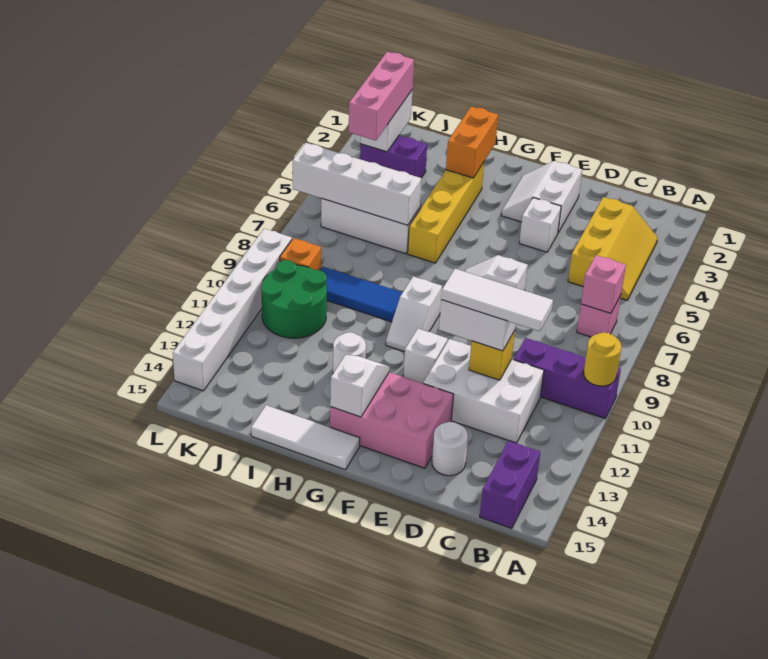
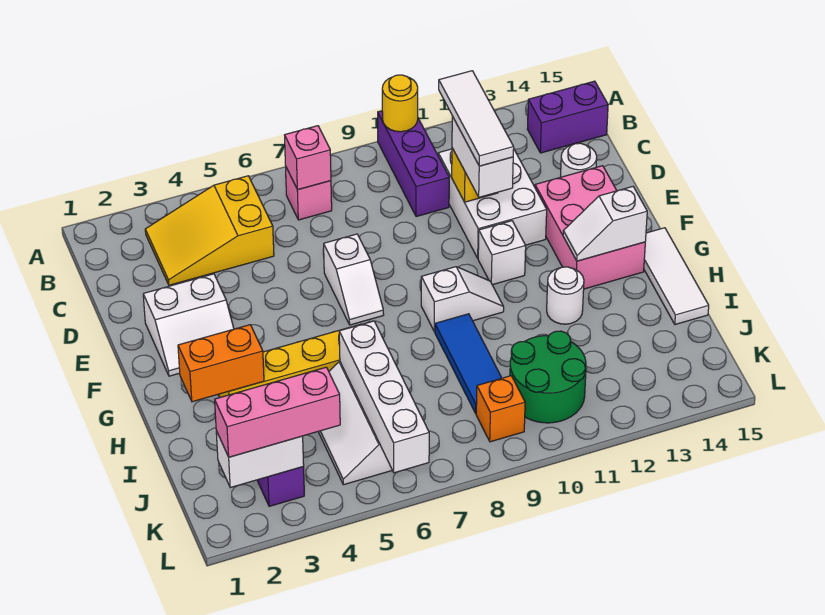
yellow slope B3:C5 level 1 top C -> yellow slope B3:C5 level 1 top 5
white brick E4 level 1 -> none
white brick L9:L14 level 1 -> none

